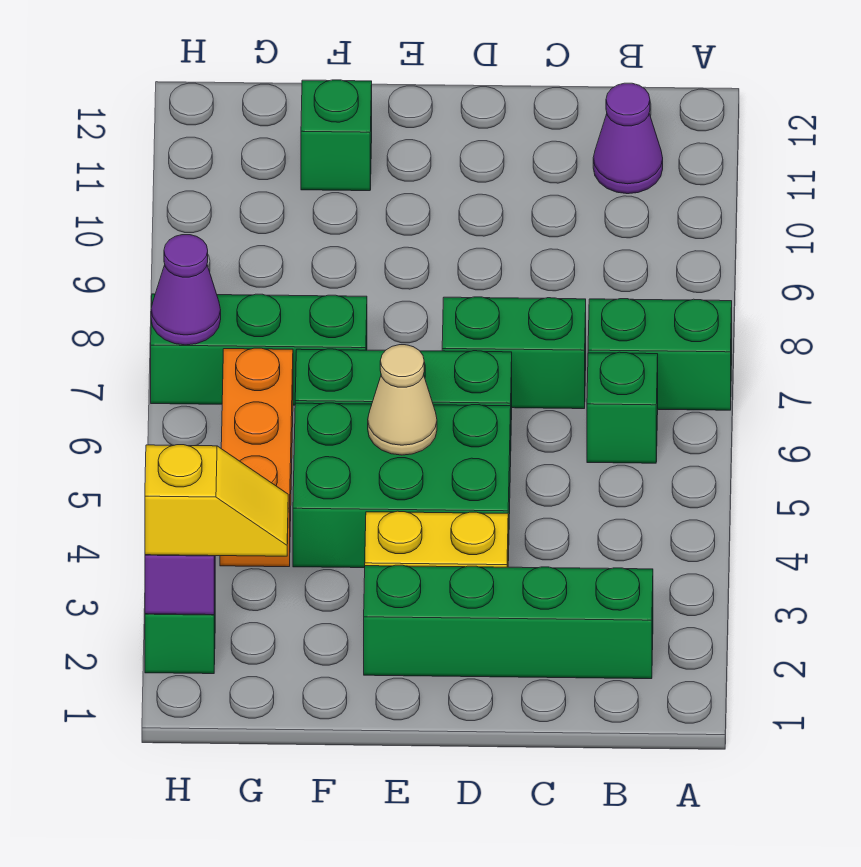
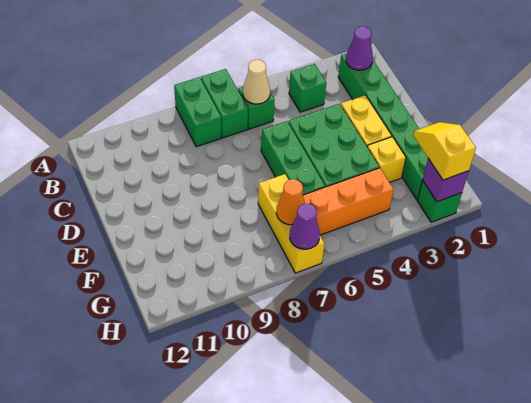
green brick B2:E2 level 1 -> green brick B2:G2 level 1
purple cone B11 level 1 -> purple cone B2 level 2
green brick C7:D7 level 1 -> green brick A8:B8 level 1
tan cone E5 level 2 -> tan cone B6 level 2
none -> yellow brick F3 level 1
green brick F7:H7 level 1 -> yellow brick F7:H7 level 1
green brick F11 level 1 -> green brick B4 level 1
none -> orange cone G7 level 2

